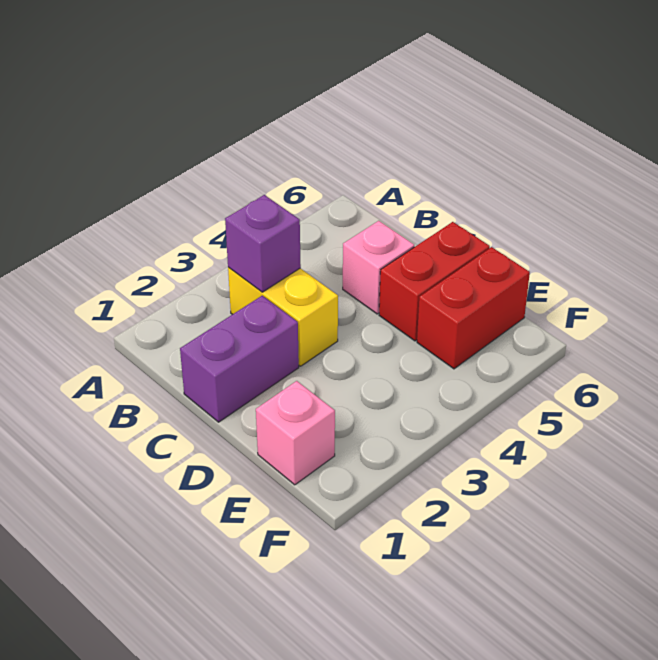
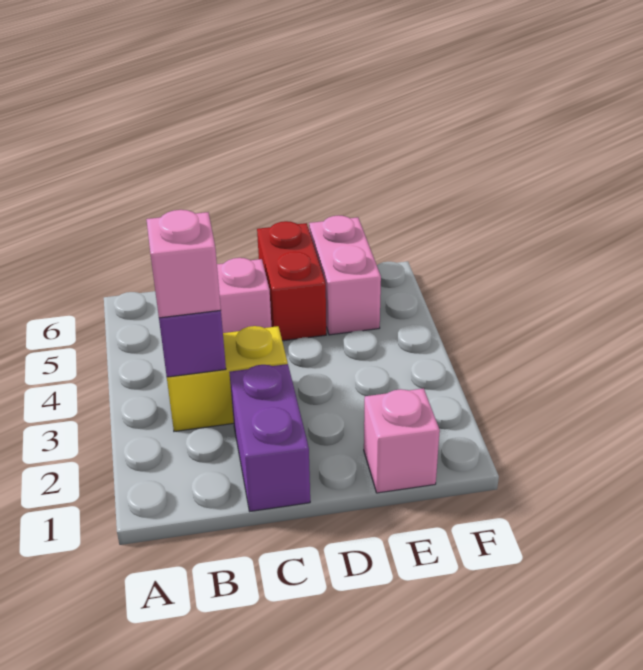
none -> pink brick B3 level 3
red brick E5:E6 level 1 -> pink brick E5:E6 level 1

